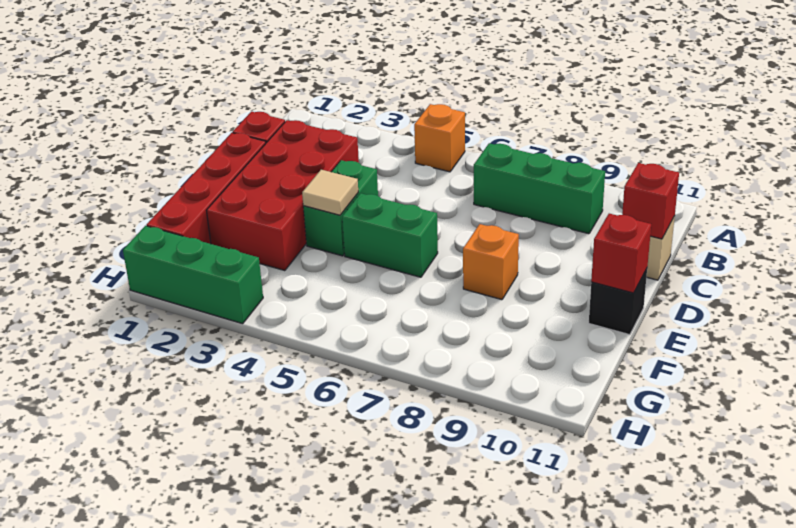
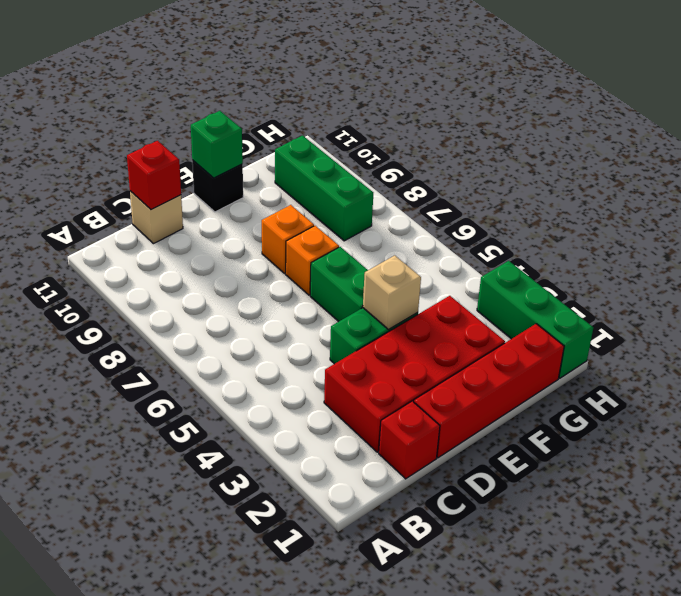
orange brick A5 level 1 -> orange brick E7 level 1
green brick B7:B9 level 1 -> green brick G8:G10 level 1
tan tile E4 level 2 -> tan brick E4 level 2
red brick E11 level 2 -> green brick E11 level 2

